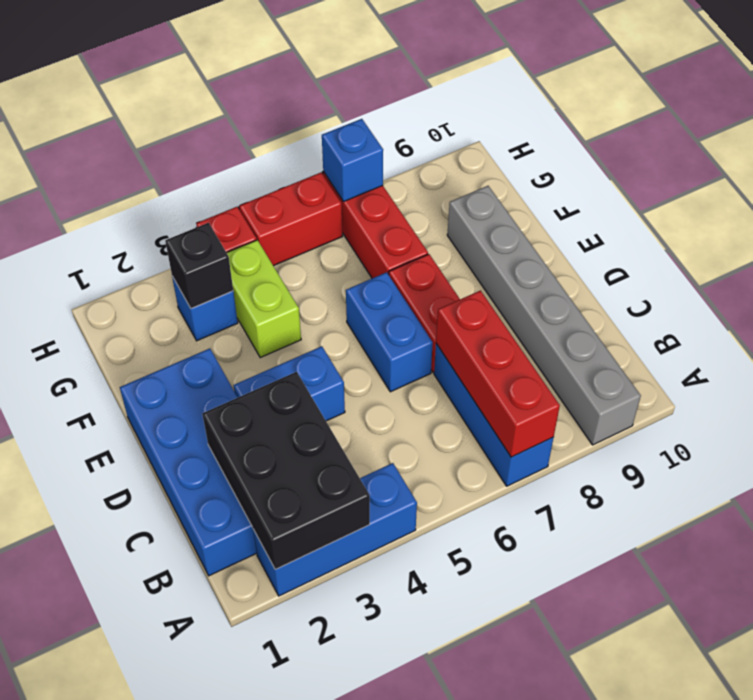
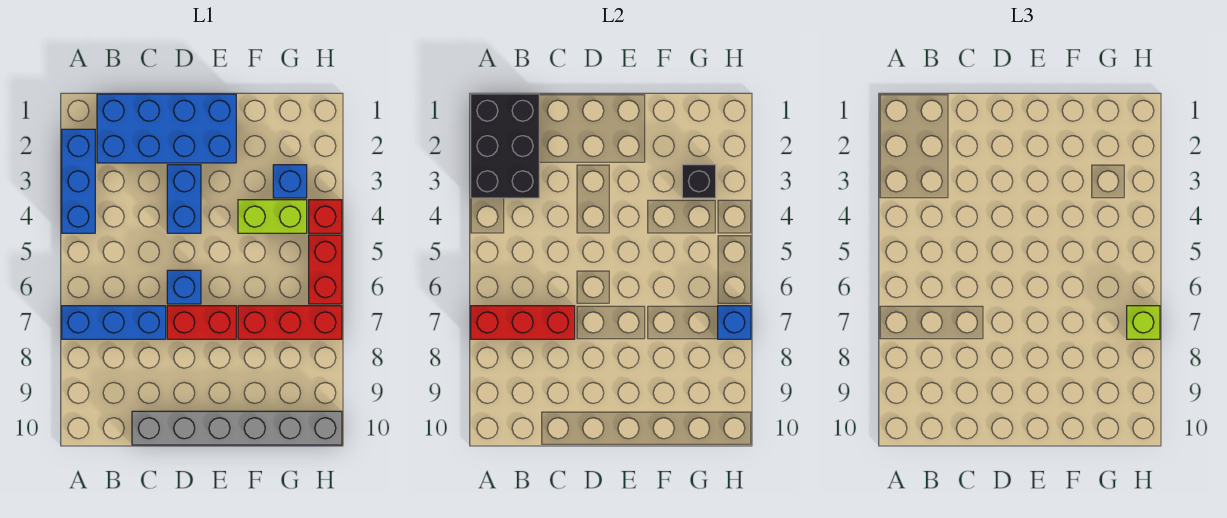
black brick A2:C3 level 2 -> black brick A1:B3 level 2
grey brick A9:F9 level 1 -> grey brick C10:H10 level 1
blue brick D6:E6 level 1 -> blue brick D6 level 1
none -> lime brick H7 level 3

